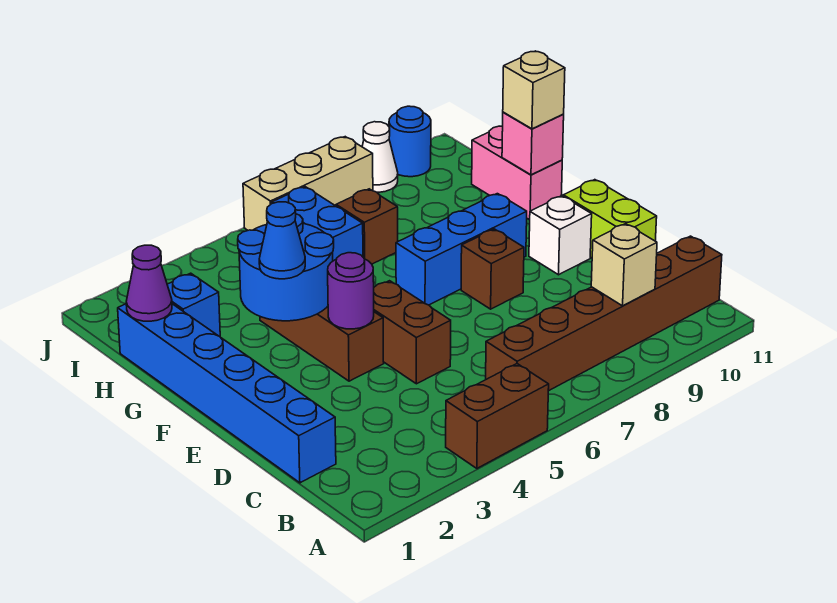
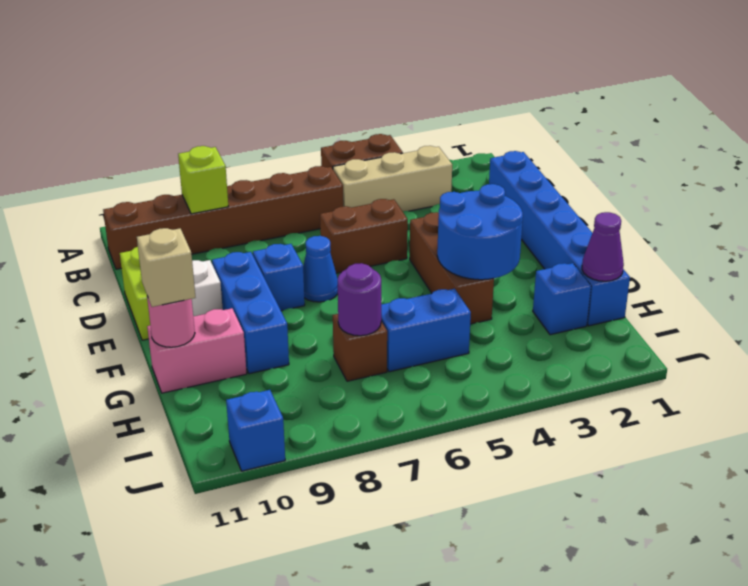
tan brick B9 level 2 -> lime brick B9 level 2
brown brick D5:E5 level 1 -> brown brick D5:D6 level 1
purple round brick E4 level 2 -> purple round brick H7 level 2
brown brick E8 level 1 -> blue brick E8 level 1
blue cone F3 level 3 -> blue cone E7 level 1
blue brick F7:F9 level 1 -> blue brick E9:G9 level 1
pink brick G11:H11 level 1 -> pink brick G10:G11 level 1
pink brick G11 level 2 -> pink round brick G11 level 2
blue brick H6:I6 level 1 -> blue brick H5:H6 level 1
tan brick J6:J8 level 1 -> tan brick B3:B5 level 1
white cone J9 level 1 -> none
blue round brick J10 level 1 -> blue brick J10 level 1

